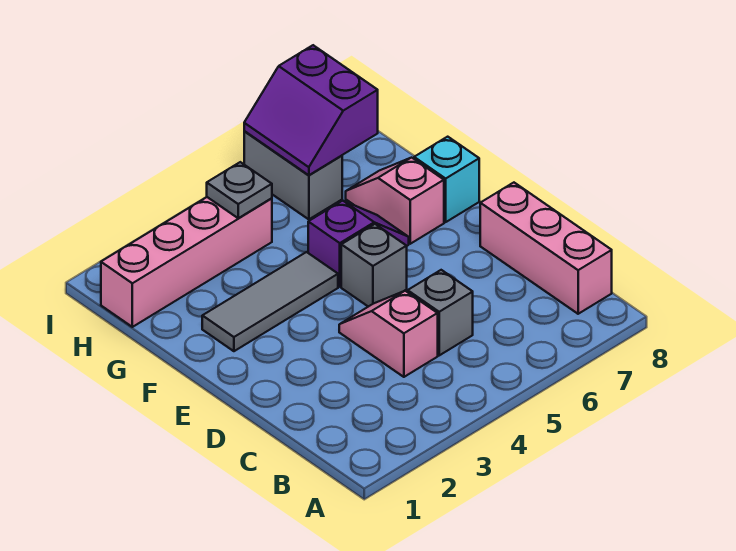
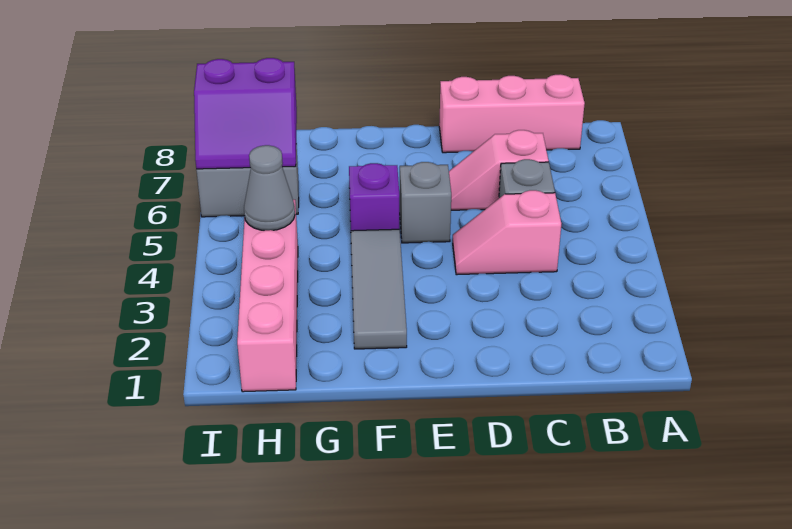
pink slope F7:G7 level 1 top F -> pink slope C6:D6 level 1 top C
cyan brick F8 level 1 -> none
grey plate H4 level 2 -> grey cone H4 level 2

